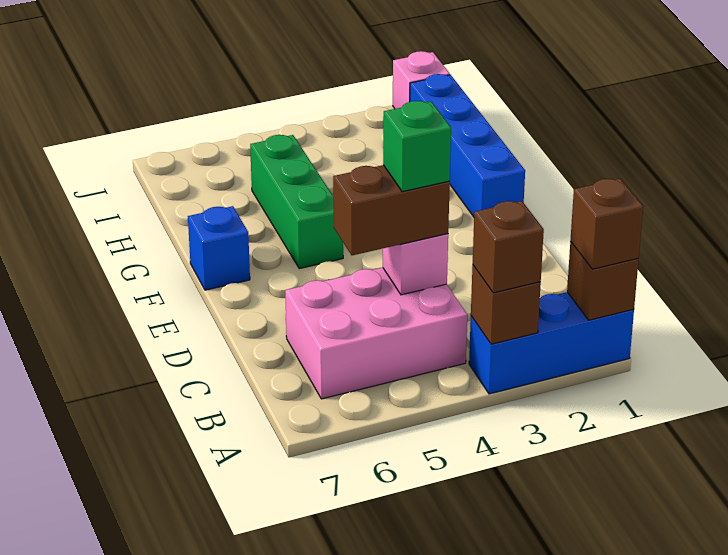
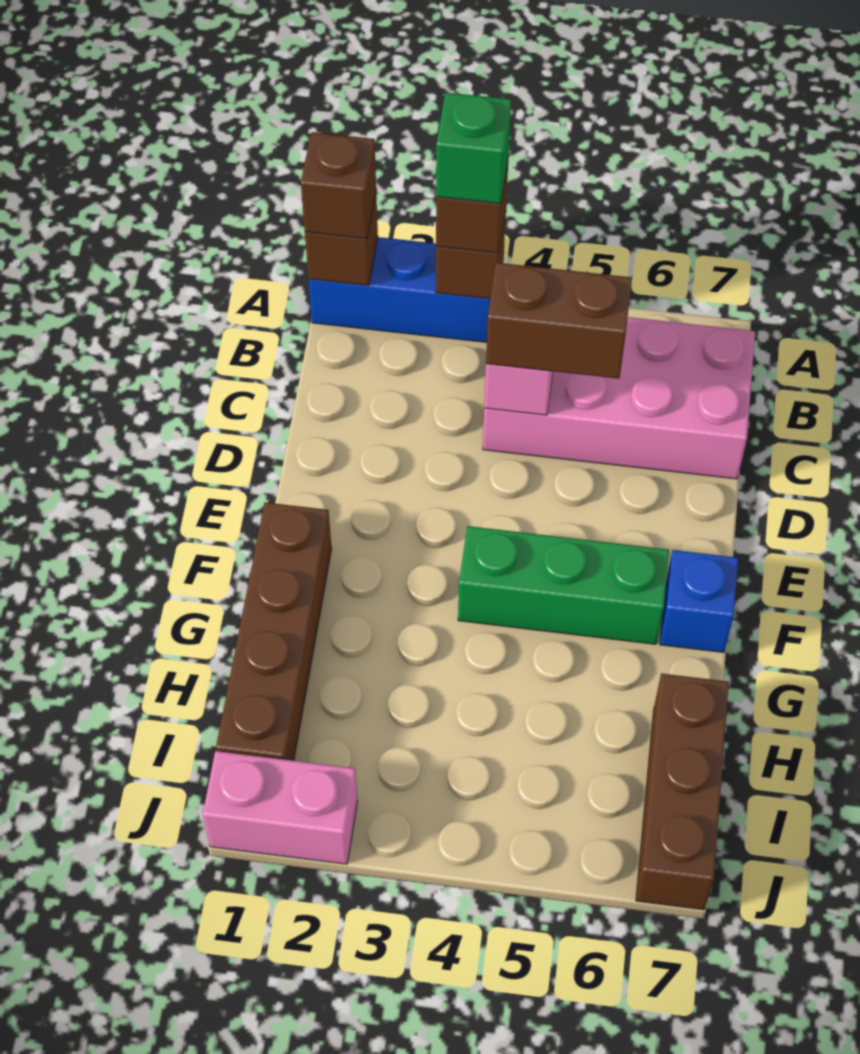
pink brick B4:C6 level 1 -> pink brick B4:C7 level 1
green brick C4 level 4 -> green brick A3 level 4
blue brick F1:I1 level 1 -> brown brick F1:I1 level 1
green brick F5:H5 level 1 -> green brick F4:F6 level 1
none -> brown brick H7:J7 level 1
pink brick J1 level 1 -> pink brick J1:J2 level 1

